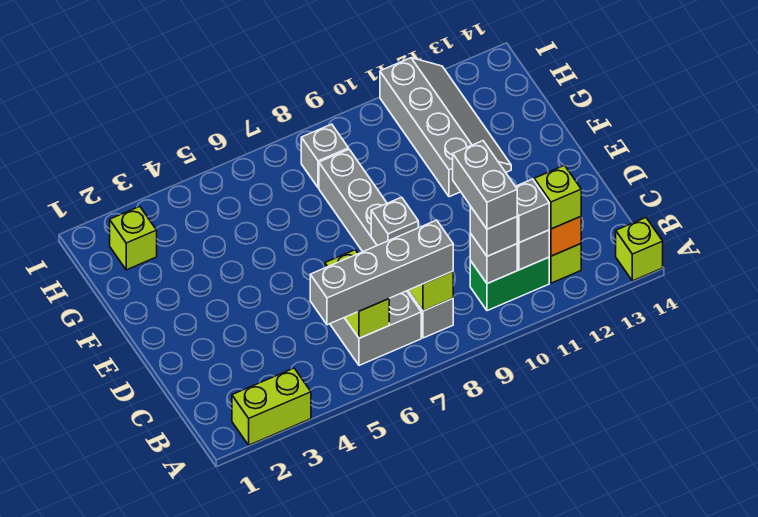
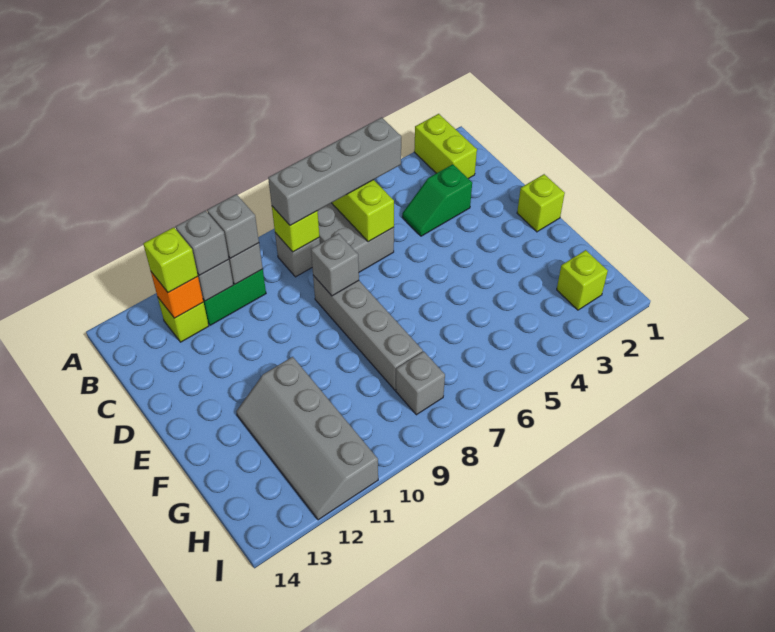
lime brick A2:A3 level 1 -> lime brick A2:B2 level 1
lime brick A14 level 1 -> lime brick E1 level 1
grey brick B10:C10 level 4 -> none
none -> green slope C3:C4 level 1 top 3

